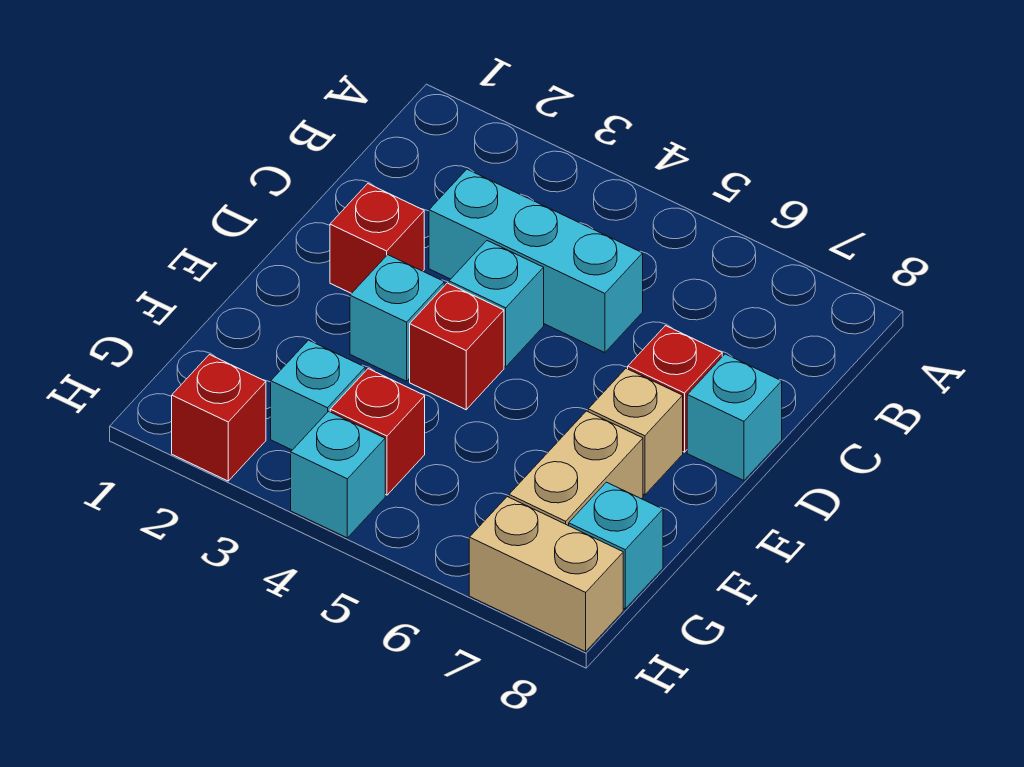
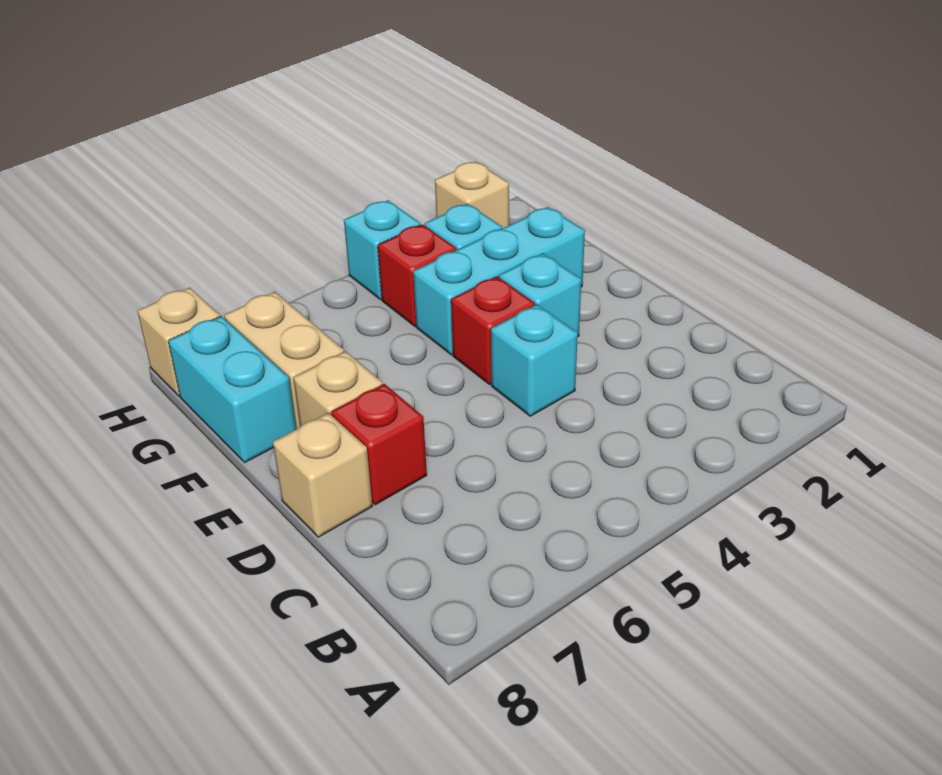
cyan brick C3:C5 level 1 -> cyan brick F2:F4 level 1
red brick D2 level 1 -> none
cyan brick D8 level 1 -> tan brick D8 level 1
cyan brick G8 level 1 -> cyan brick F8:G8 level 1
red brick H2 level 1 -> tan brick H2 level 1
tan brick H7:H8 level 1 -> tan brick H8 level 1

